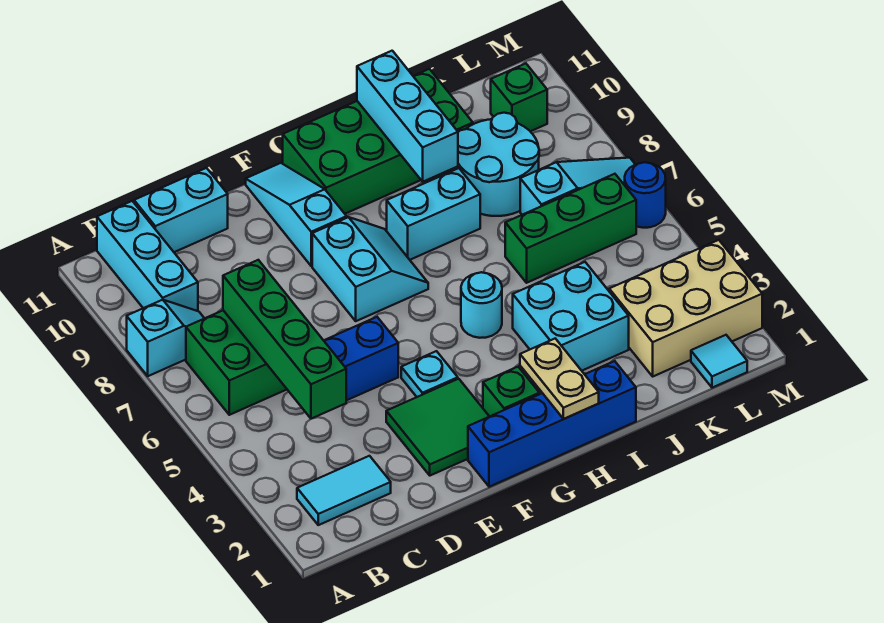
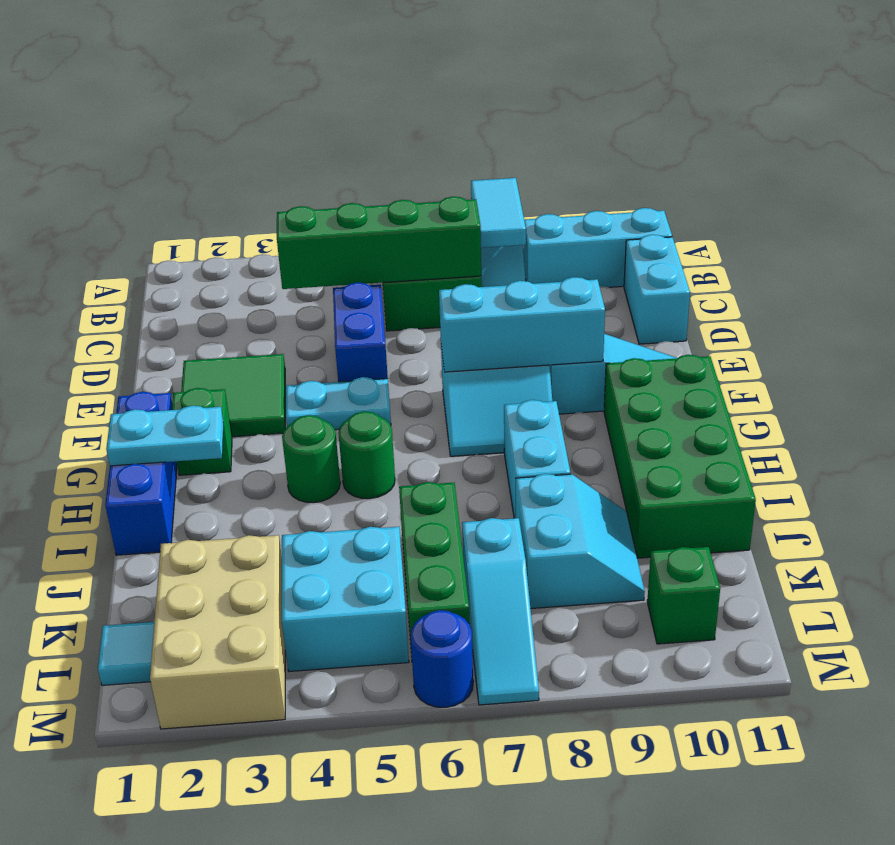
cyan tile B2:C2 level 1 -> cyan tile A8:B8 level 2
blue brick F1:I1 level 1 -> blue brick G1:I1 level 1
cyan plate F4 level 1 -> cyan plate F4:F5 level 1
tan plate H1:H2 level 2 -> cyan plate H1:H2 level 2
none -> green round brick H4 level 1
cyan round brick H5 level 1 -> green round brick H5 level 1
cyan brick I3:J4 level 1 -> cyan brick K4:L5 level 1
cyan brick I9:I11 level 2 -> cyan brick F7:F9 level 2
cyan round brick J8:K9 level 1 -> cyan slope J8:K9 level 1 top 8

